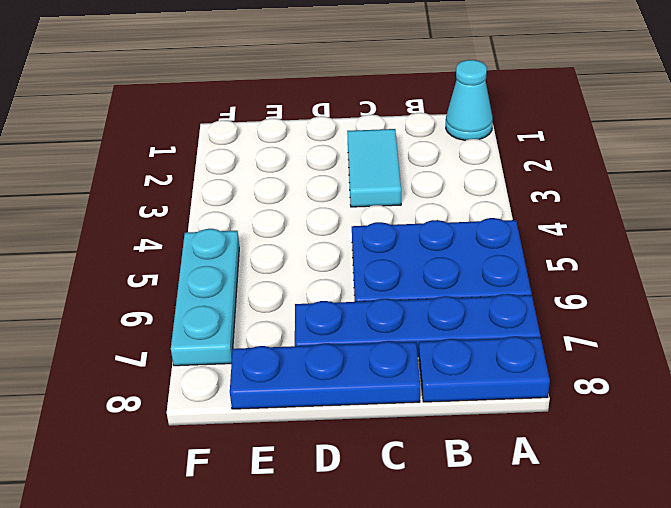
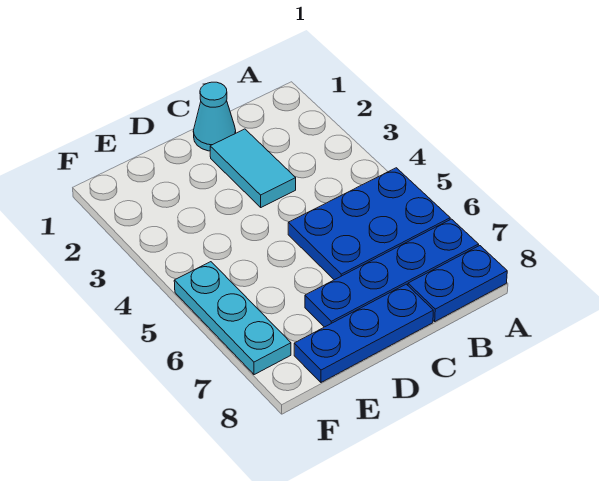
cyan cone A1 level 1 -> cyan cone C1 level 1

